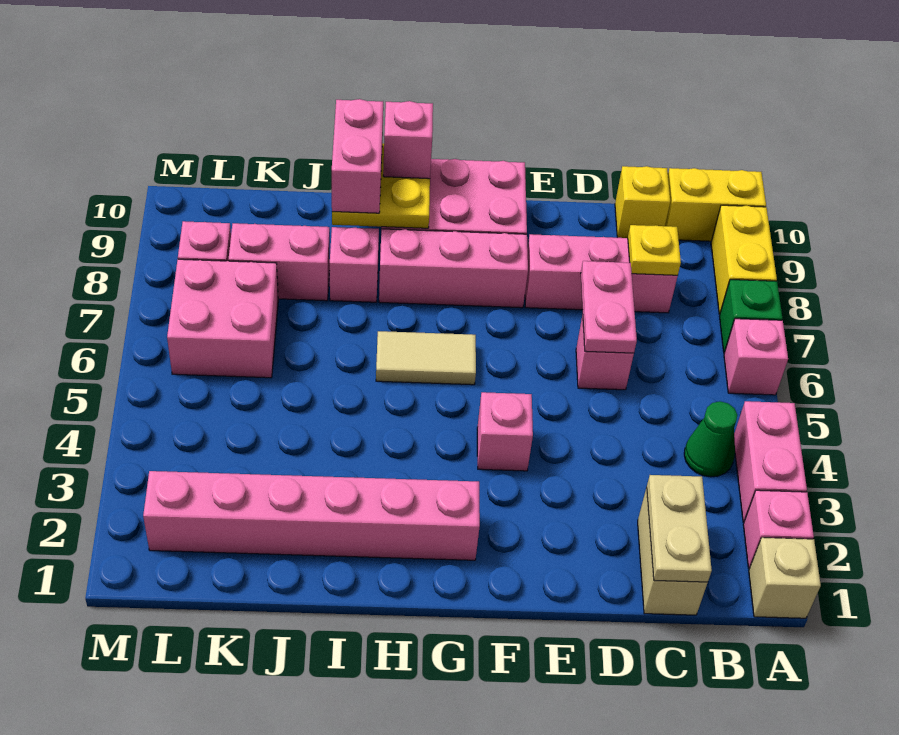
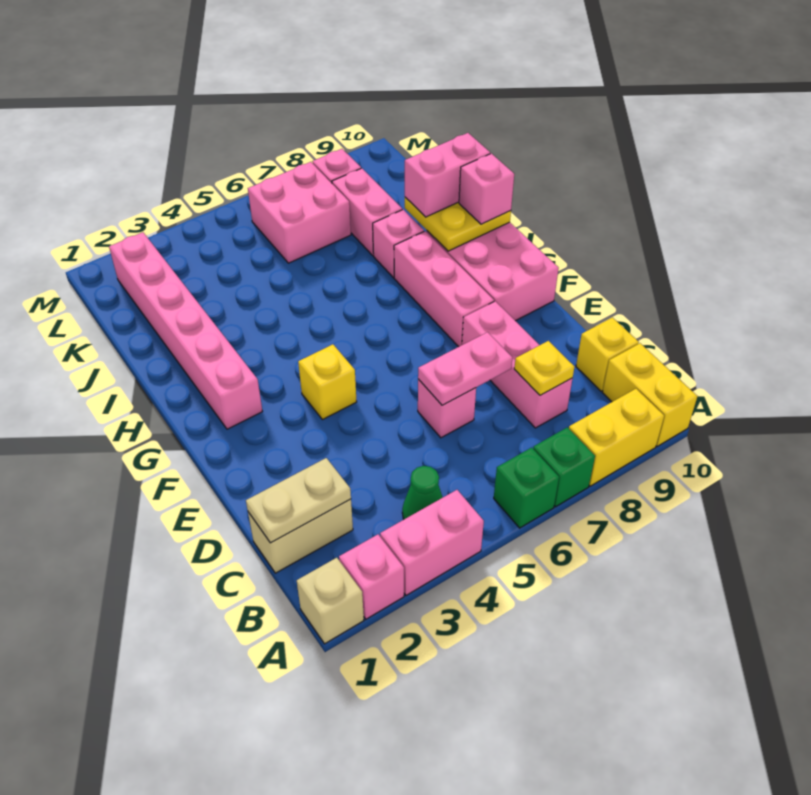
pink brick A6 level 1 -> green brick A6 level 1
pink brick F4 level 1 -> yellow brick F4 level 1
tan tile G6:H6 level 1 -> none

